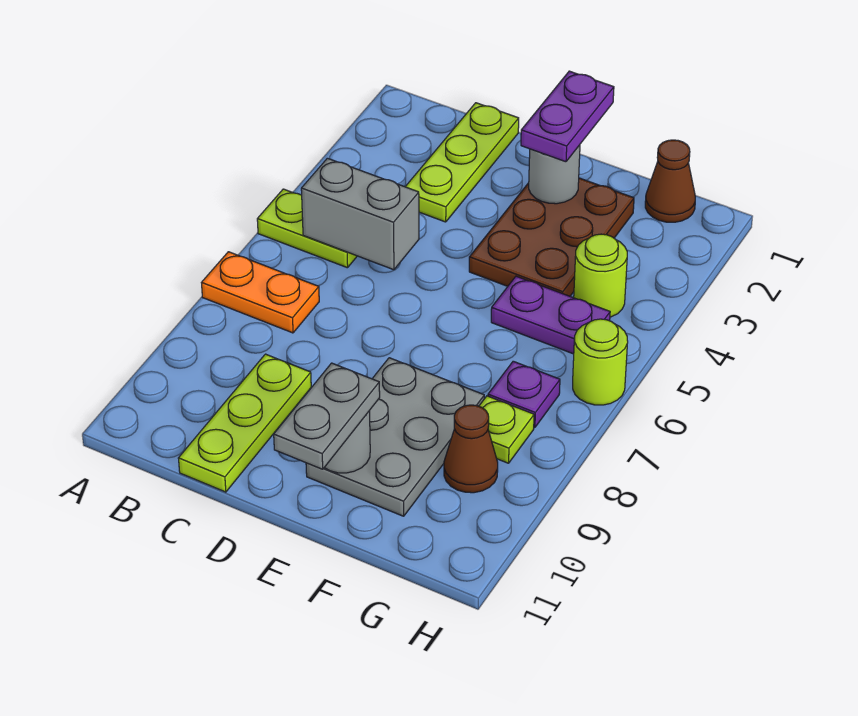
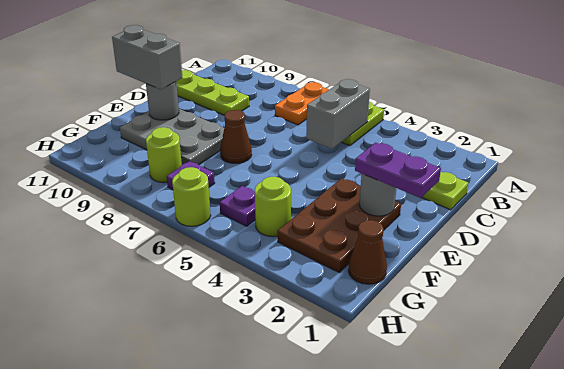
brown plate E2:F4 level 1 -> brown plate E2:G3 level 1
grey plate E10:E11 level 3 -> grey brick E10:E11 level 3
purple plate F5:G5 level 1 -> purple plate G5 level 1
lime plate G8 level 1 -> lime round brick G8 level 1
brown cone G9 level 1 -> brown cone E7 level 1

